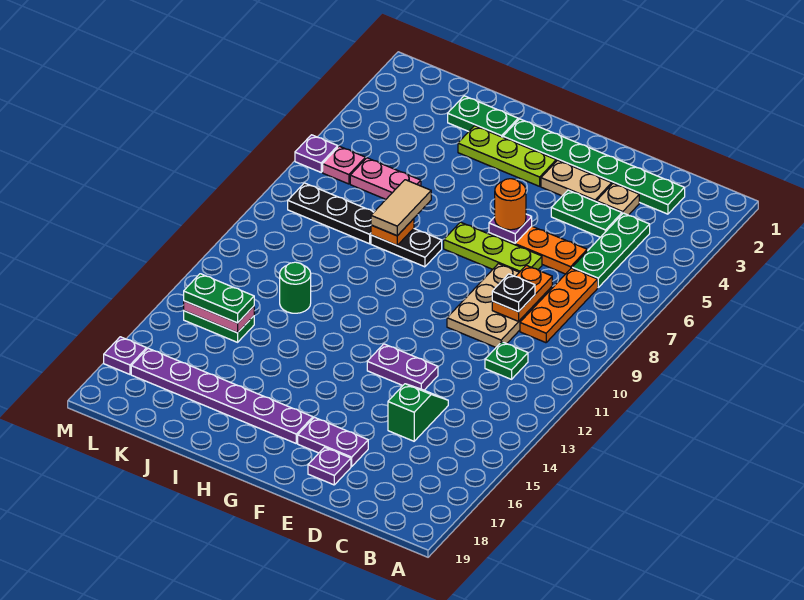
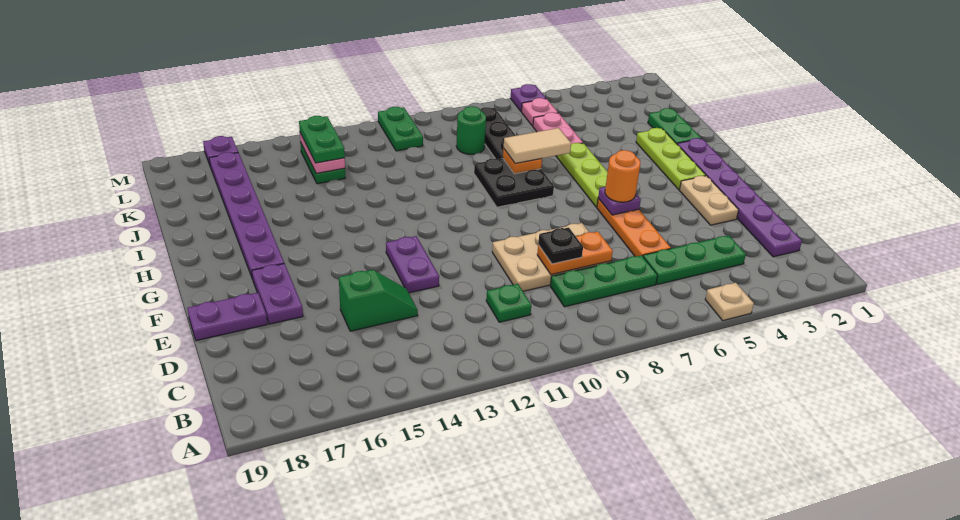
green plate C2:H2 level 1 -> purple plate C2:H2 level 1
orange plate C7:C9 level 1 -> green plate C7:C9 level 1
tan plate D3 level 1 -> tan plate A5 level 1
green plate D4:E4 level 1 -> green plate L11:M11 level 1
lime plate E7:G7 level 1 -> lime plate G6:I6 level 1
purple plate E18 level 1 -> purple plate E18:E19 level 1
black plate H8:I8 level 1 -> black plate H8:I9 level 1
green round brick J12 level 1 -> green round brick K9 level 1

